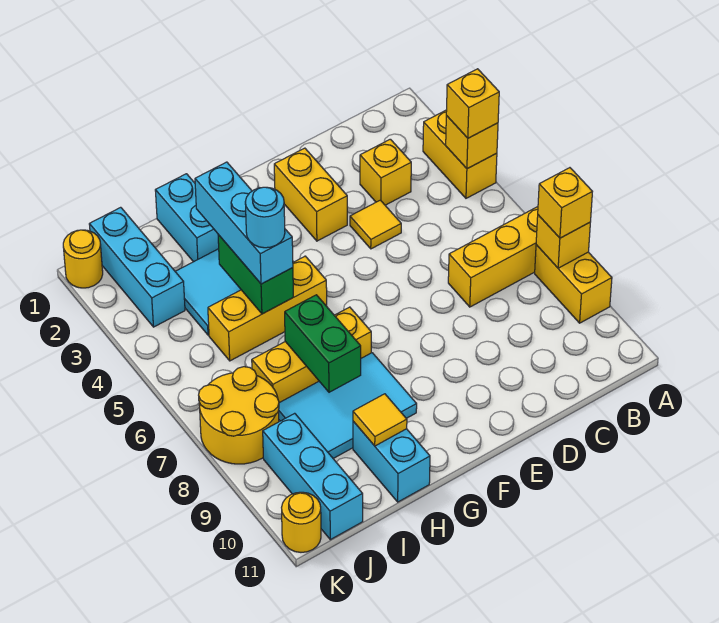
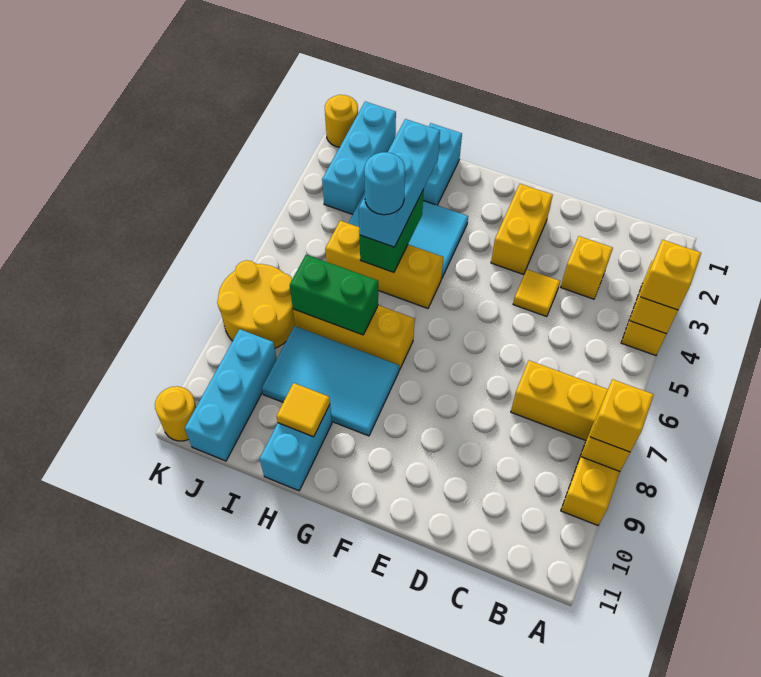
green brick H7:H8 level 2 -> green brick H7:I7 level 2

